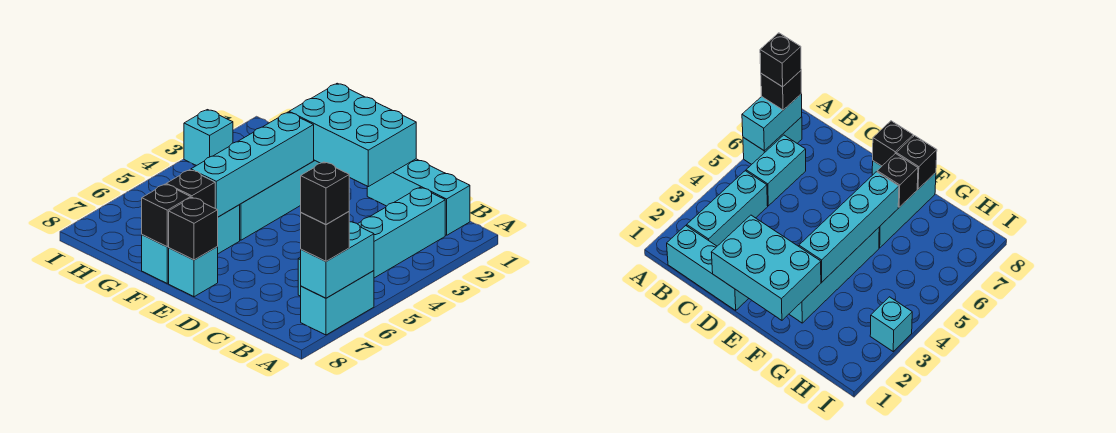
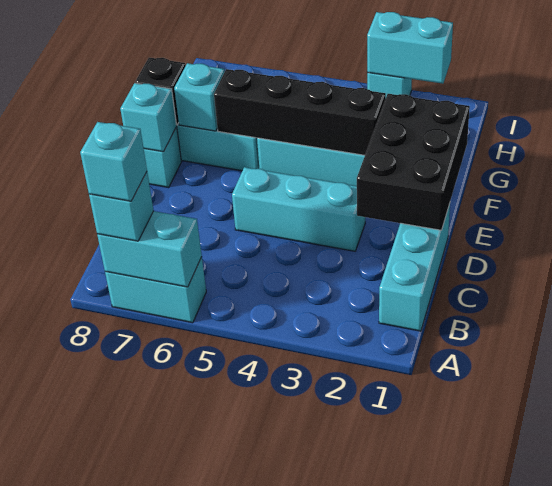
black brick A7 level 3 -> cyan brick A7 level 3
black brick A7 level 4 -> cyan brick A7 level 4
cyan brick B2:B4 level 1 -> cyan brick D3:D5 level 1
cyan brick B5:B6 level 1 -> cyan brick I2:I3 level 2
cyan brick D1:F2 level 2 -> black brick D1:F2 level 2
black brick E8 level 2 -> cyan brick E8 level 2
cyan brick F3:F6 level 2 -> black brick F3:F6 level 2
black brick F7 level 2 -> cyan brick F7 level 2

